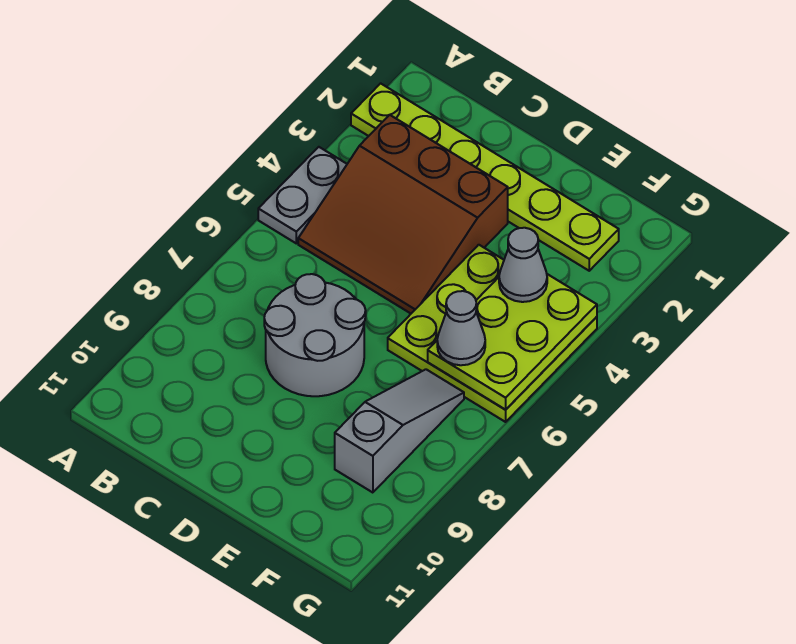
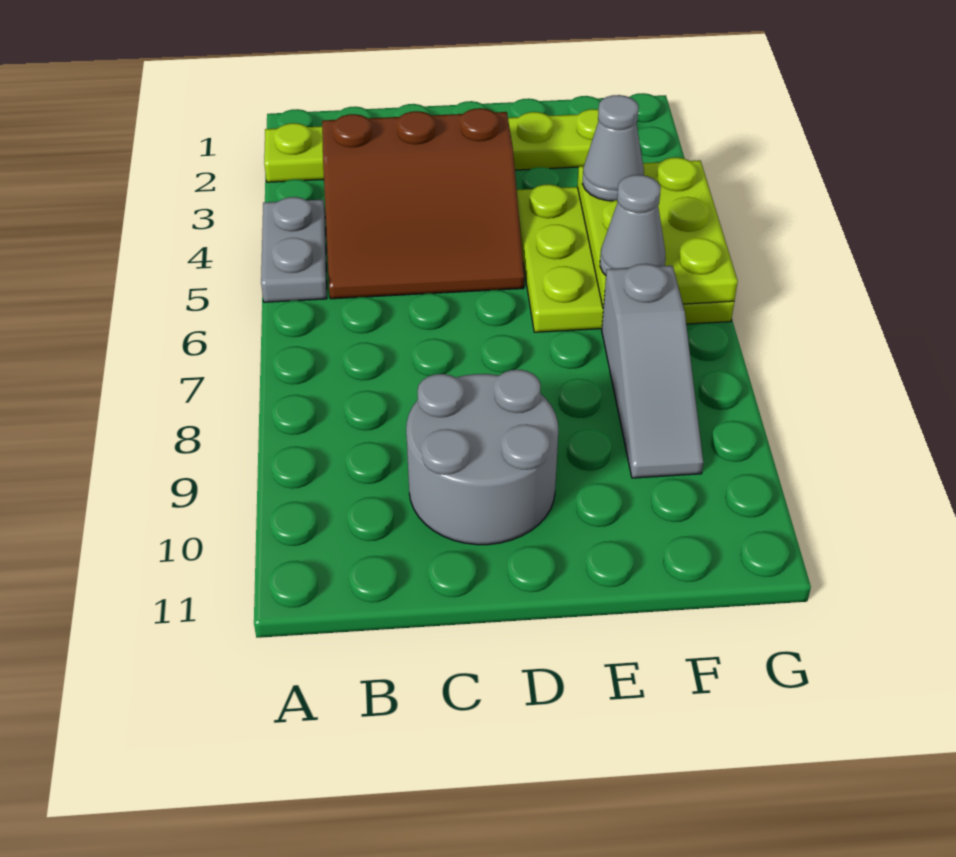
grey round brick C7:D8 level 1 -> grey round brick C9:D10 level 1
grey slope F7:F9 level 1 top 9 -> grey slope F7:F9 level 1 top 7

